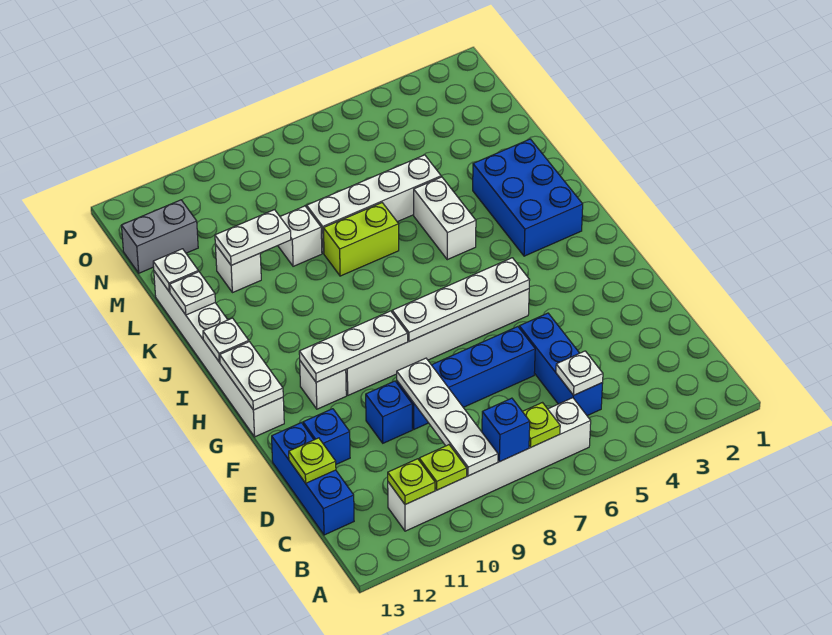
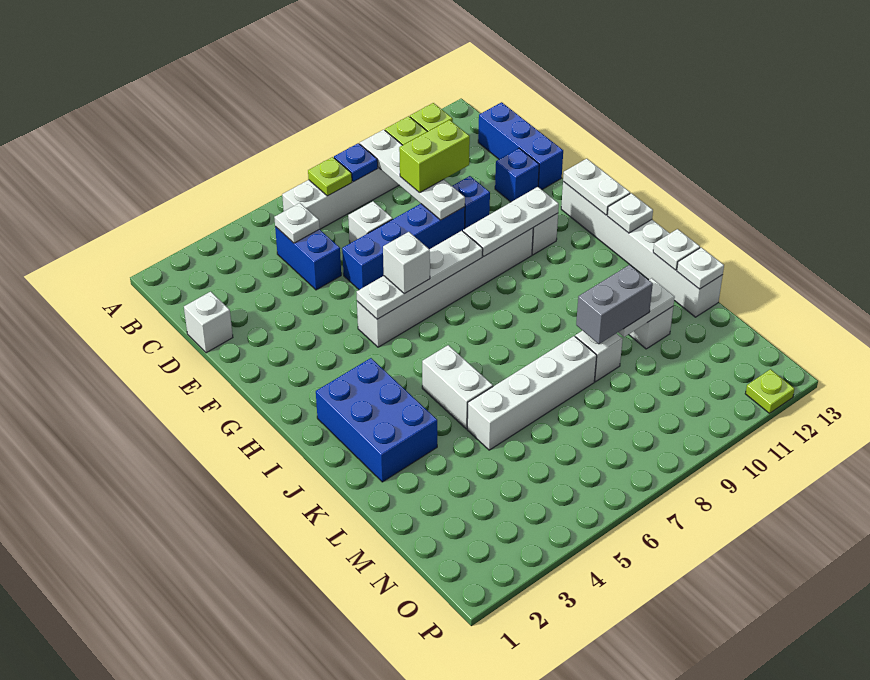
blue brick B8 level 2 -> blue plate B8 level 2
blue brick C5:E5 level 1 -> blue brick C5:D5 level 1
none -> white brick D1 level 1
none -> white brick D7 level 1
lime plate D13 level 2 -> lime plate P12 level 1
none -> white brick G6 level 3
lime brick K7:K8 level 1 -> lime brick D9:D10 level 3
grey brick N12:N13 level 1 -> grey brick L9:L10 level 3

